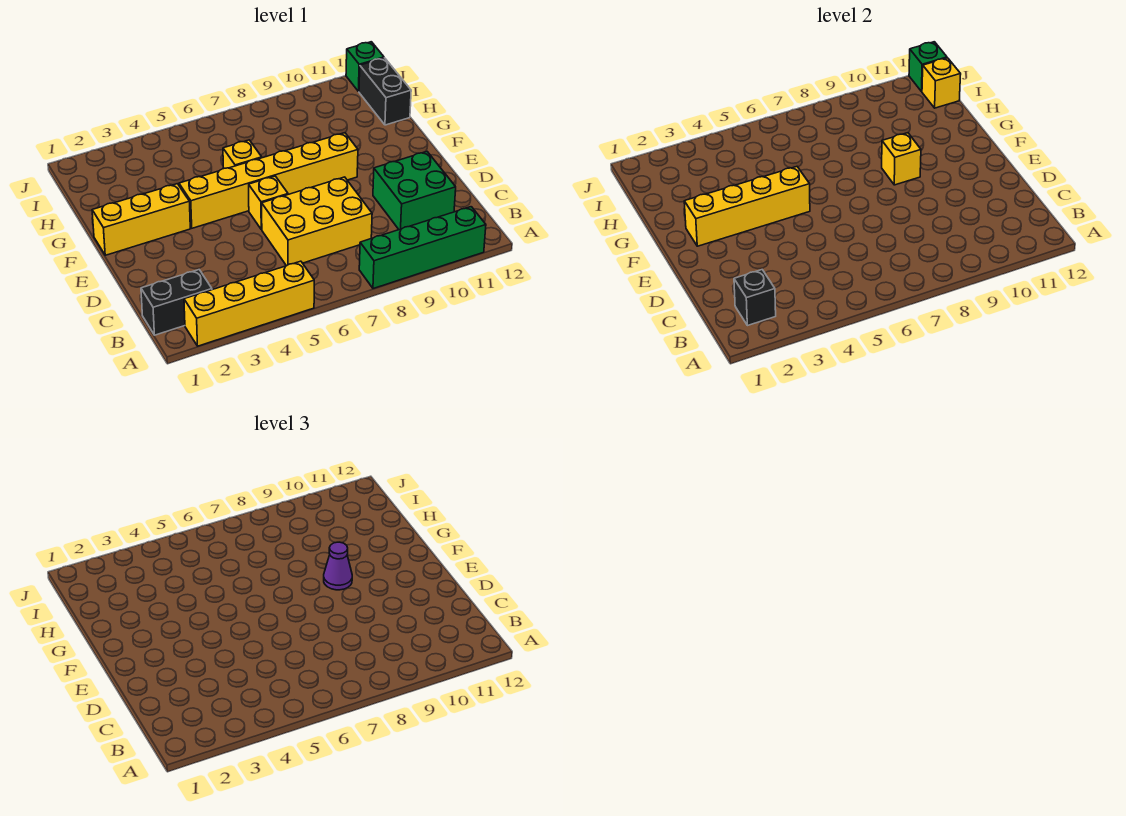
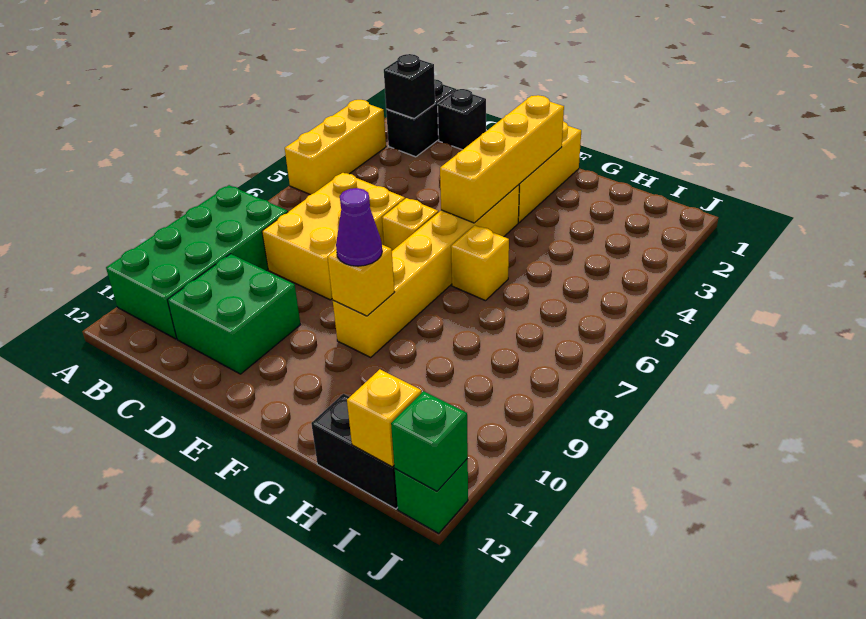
yellow brick A2:A5 level 1 -> yellow brick A3:A5 level 1
green brick A8:A11 level 1 -> green brick A8:B11 level 1
none -> black brick C1 level 1

